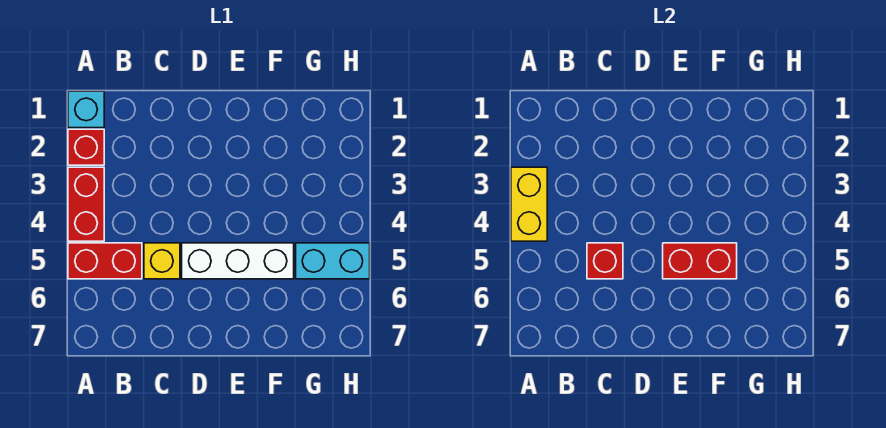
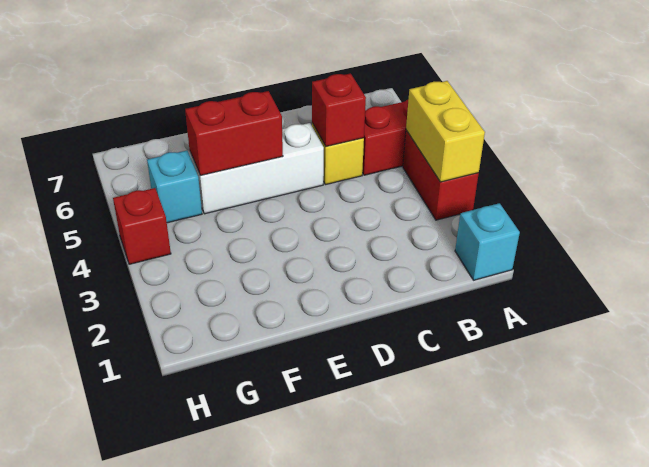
red brick A2 level 1 -> red brick H4 level 1
cyan brick G5:H5 level 1 -> cyan brick G5 level 1

